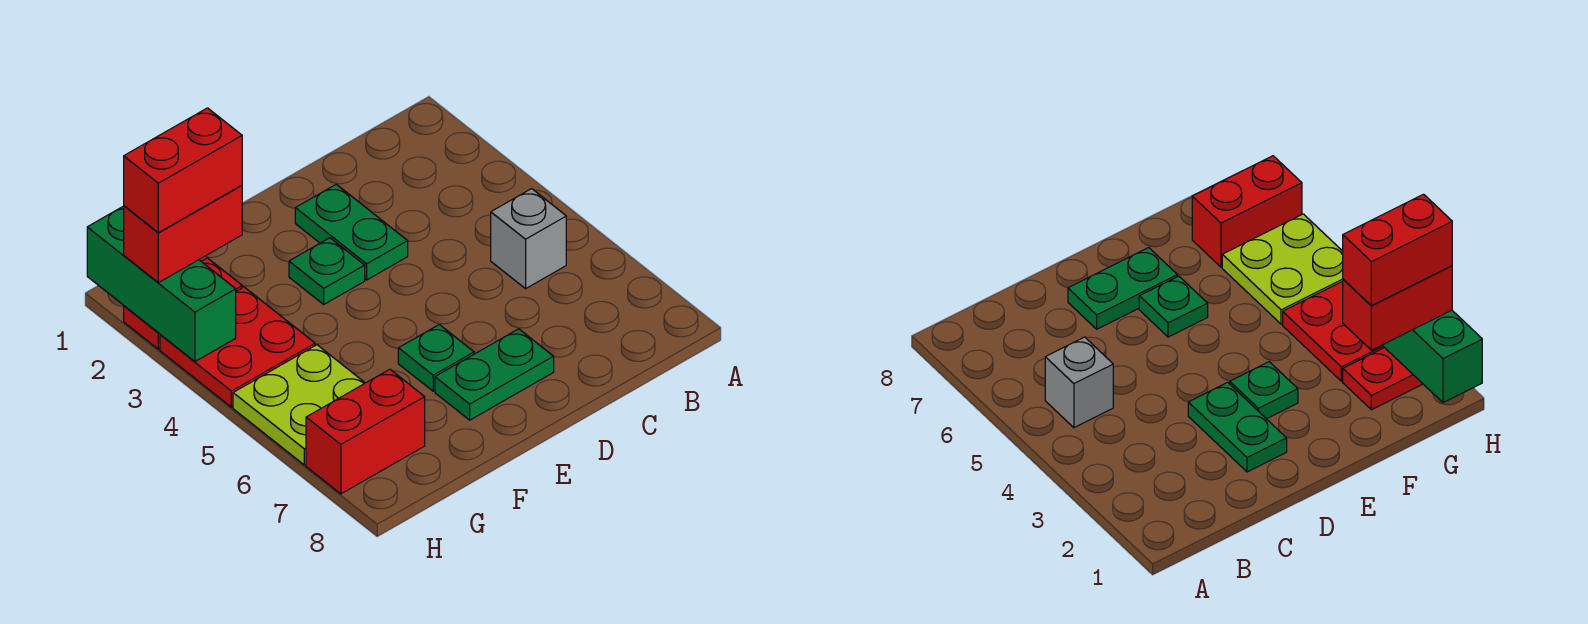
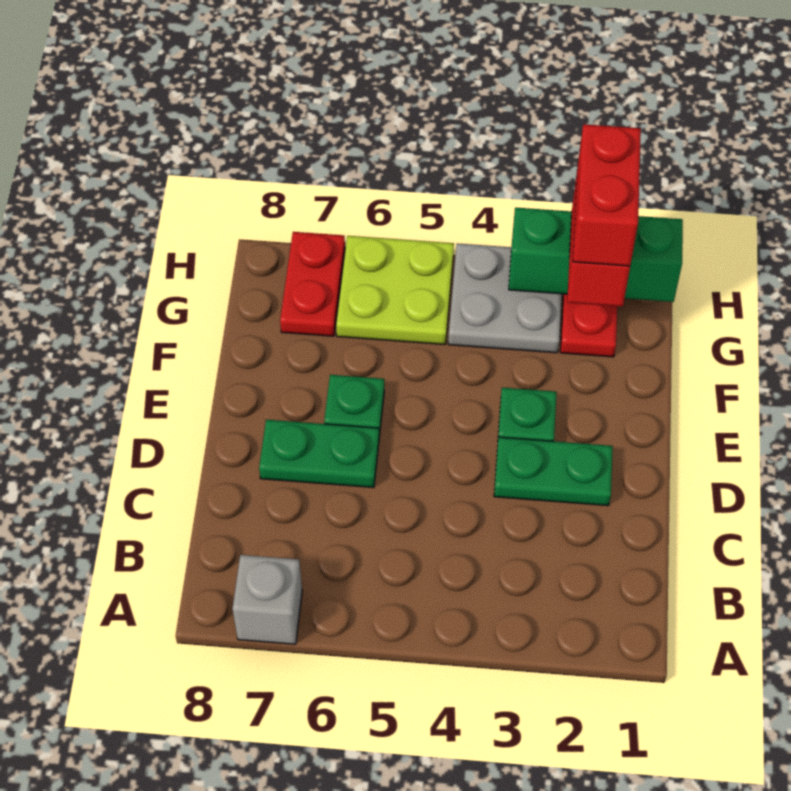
grey brick B5 level 1 -> grey brick A7 level 1
green plate D7:E7 level 1 -> green plate D6:D7 level 1
red plate G3:H4 level 1 -> grey plate G3:H4 level 1
red brick G7:H7 level 1 -> red plate G7:H7 level 1

